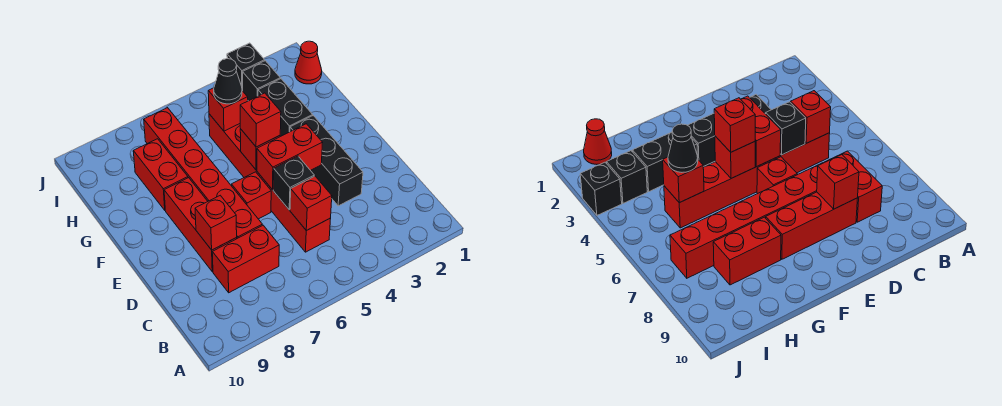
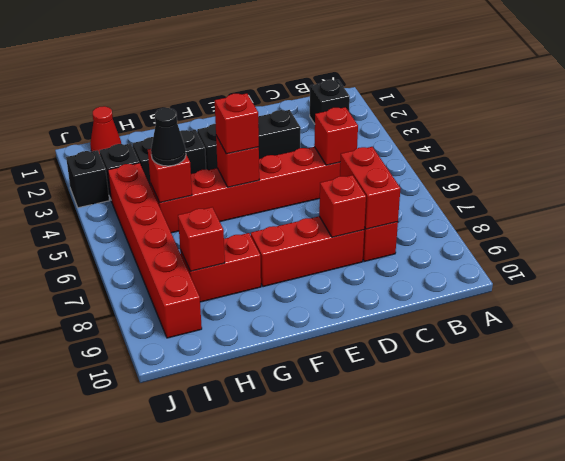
black brick D5 level 2 -> black brick B2 level 1
red brick D7:I7 level 1 -> red brick I4:I9 level 1
red brick E4:E5 level 2 -> red brick C7:C8 level 2
red brick E6 level 1 -> red brick H8 level 2

